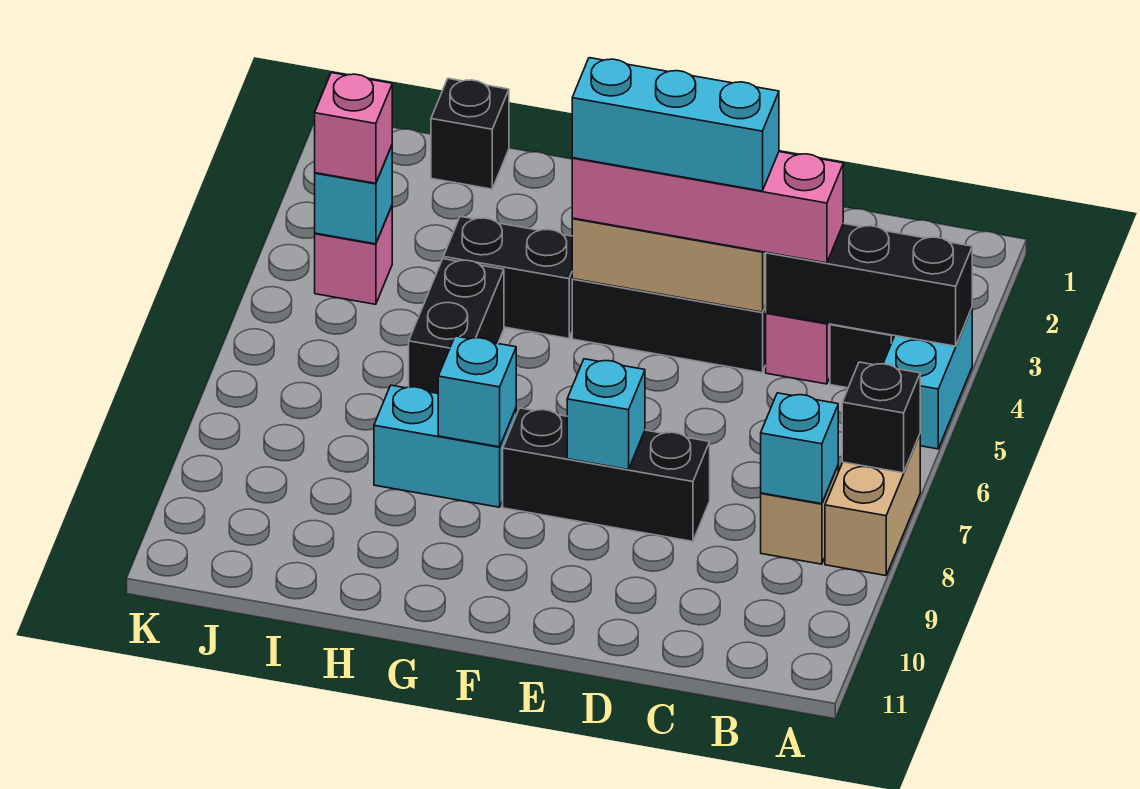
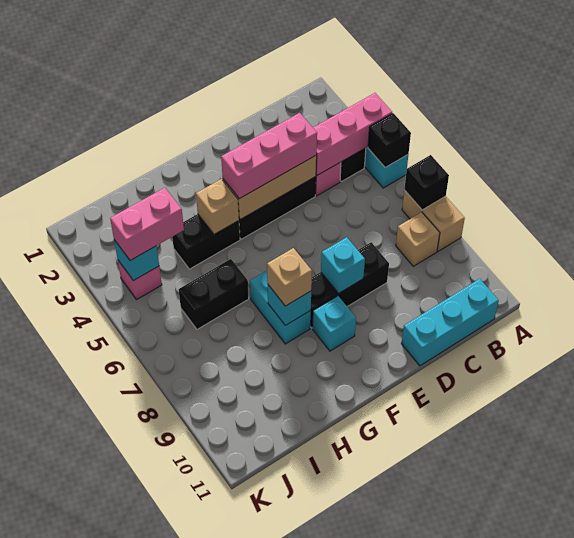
black brick A4:C4 level 2 -> pink brick A4:C4 level 2
cyan brick B8 level 2 -> cyan brick F9 level 1
pink brick C4:F4 level 3 -> pink brick D4:F4 level 3
cyan brick D4:F4 level 4 -> cyan brick B11:D11 level 1
none -> tan brick G4 level 2
cyan brick G8:H8 level 1 -> cyan brick G7:G8 level 1
none -> tan brick G8 level 3
black brick H5:H6 level 1 -> black brick H6:I6 level 1
black brick I1 level 1 -> black brick A5 level 2
pink brick J4 level 3 -> pink brick I4:J4 level 3

